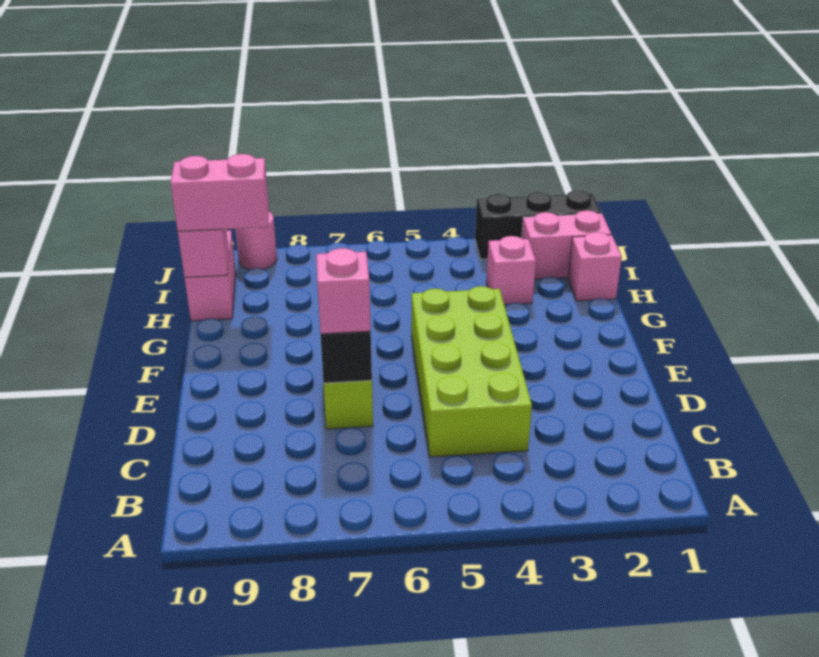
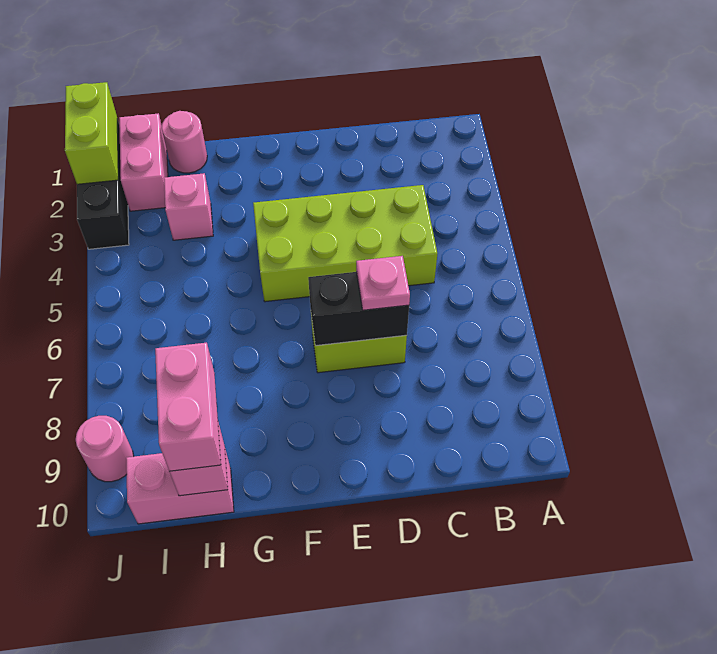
pink brick D7 level 3 -> pink plate D7 level 3
pink brick H1 level 1 -> pink round brick H1 level 1
none -> lime brick J1:J2 level 2

